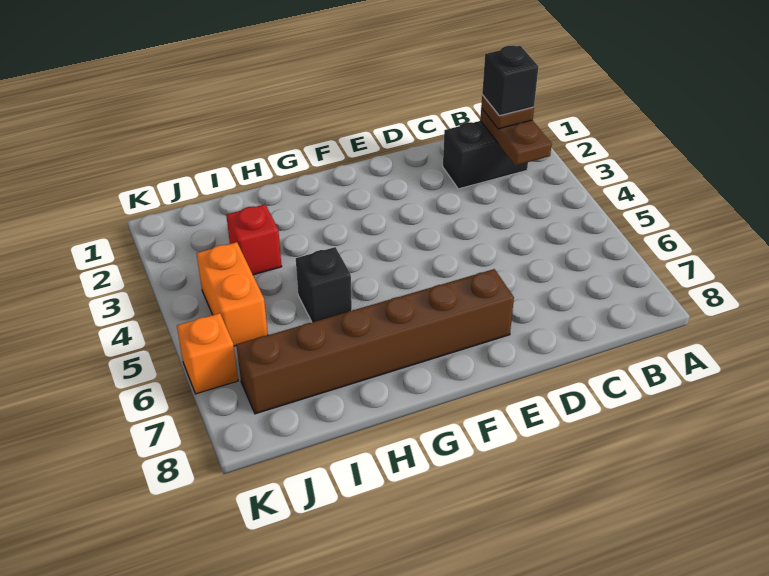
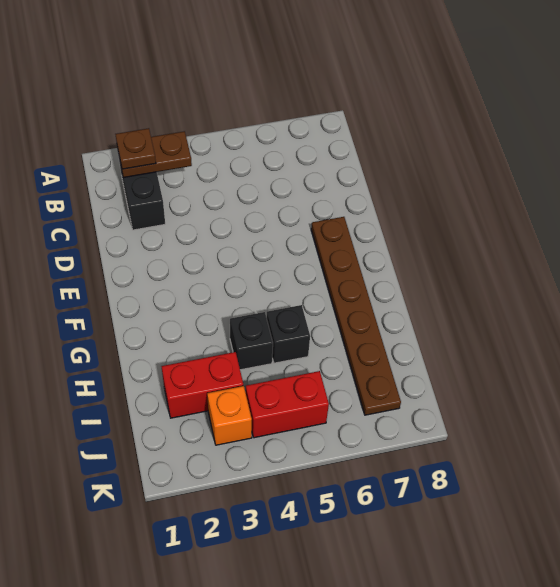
black brick B2 level 4 -> black brick H4 level 1
brown brick E7:J7 level 1 -> brown plate E7:J7 level 1
red brick I3 level 1 -> red brick I2:I3 level 1
orange brick J4:J5 level 1 -> red brick J4:J5 level 1
orange brick K6 level 1 -> orange brick J3 level 1

